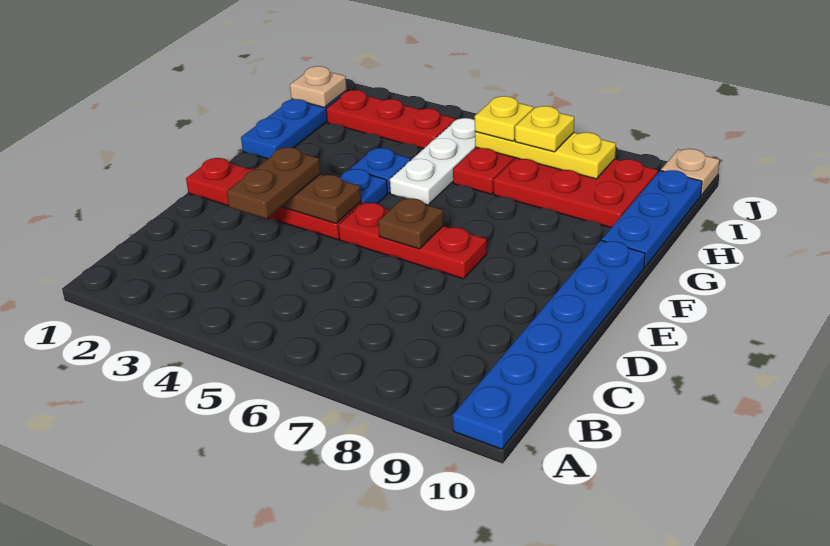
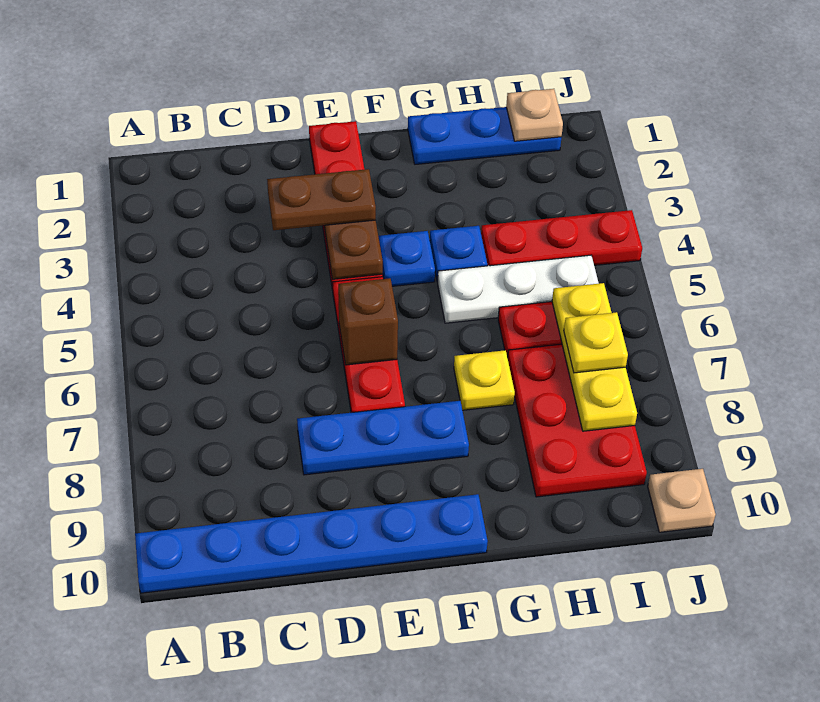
brown plate E6 level 2 -> brown brick E6 level 2
blue plate G10:I10 level 1 -> blue plate D8:F8 level 1
red plate I2:I4 level 1 -> red plate H4:J4 level 1
yellow plate I6 level 3 -> yellow plate G7 level 1

